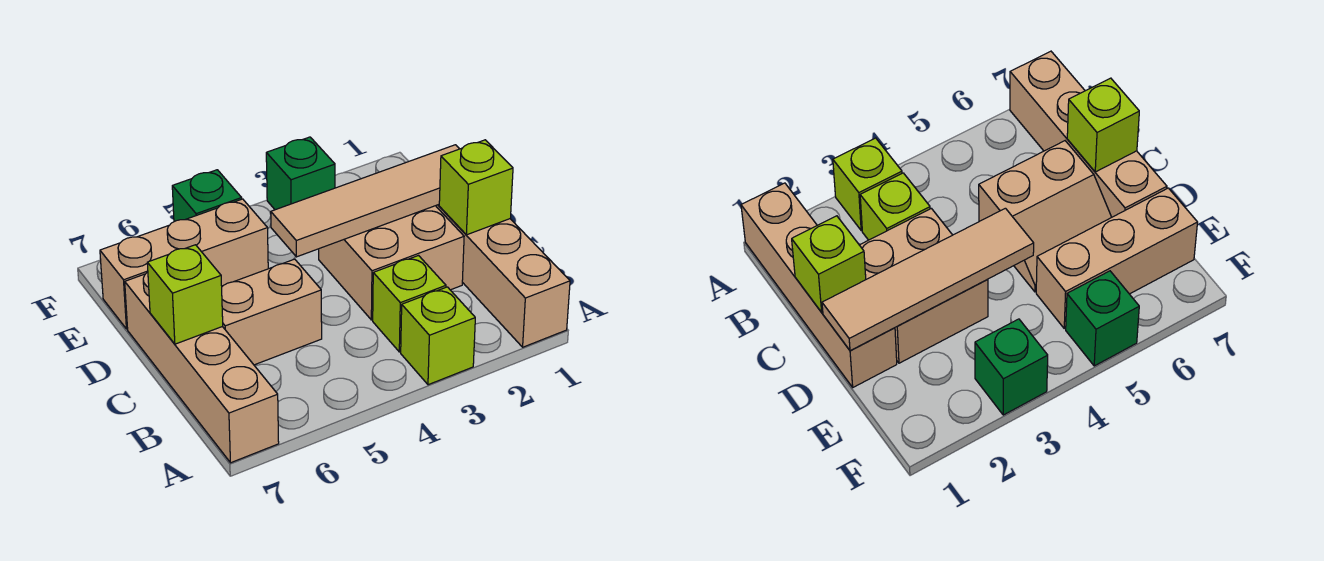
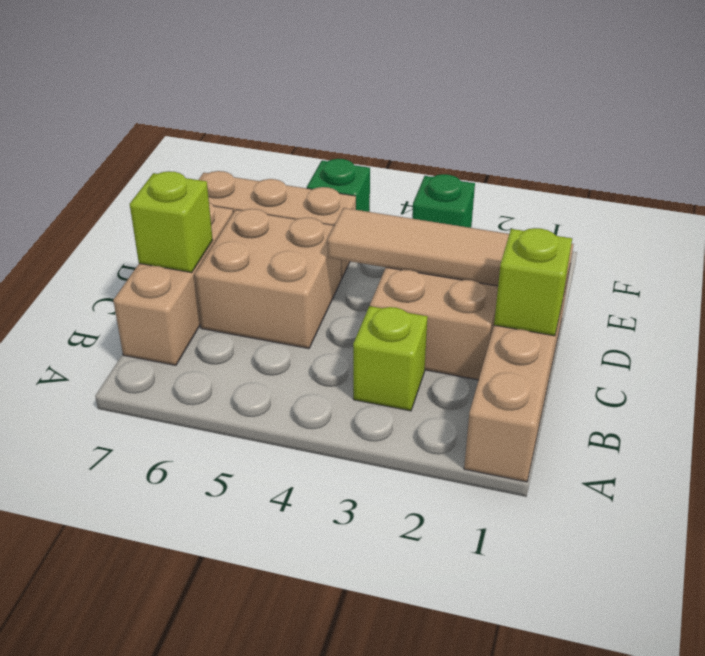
lime brick A3 level 1 -> none
tan brick A7:D7 level 1 -> tan brick B7:D7 level 1
tan slope C5:D6 level 1 top C -> tan brick C5:D6 level 1

